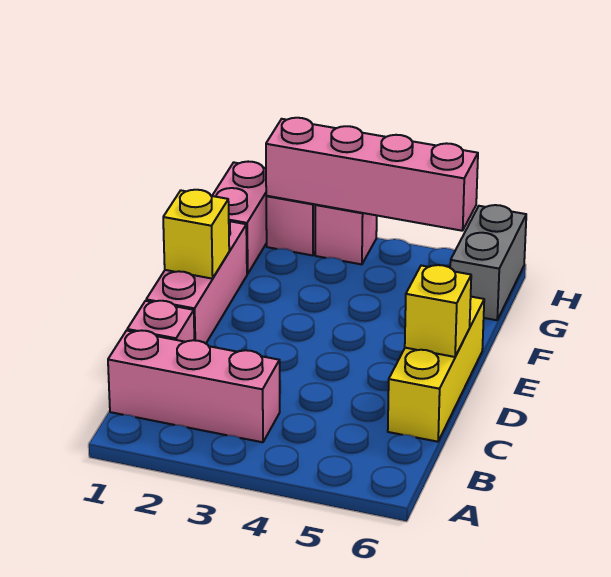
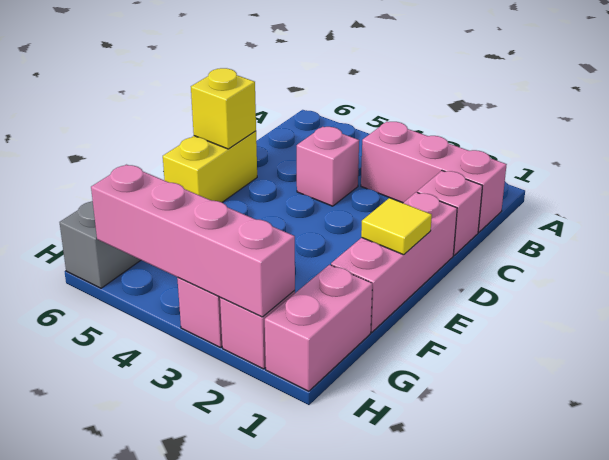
none -> pink brick C4 level 1
yellow brick C6:E6 level 1 -> yellow brick D6:E6 level 1
yellow brick E1 level 2 -> yellow tile E1 level 2

